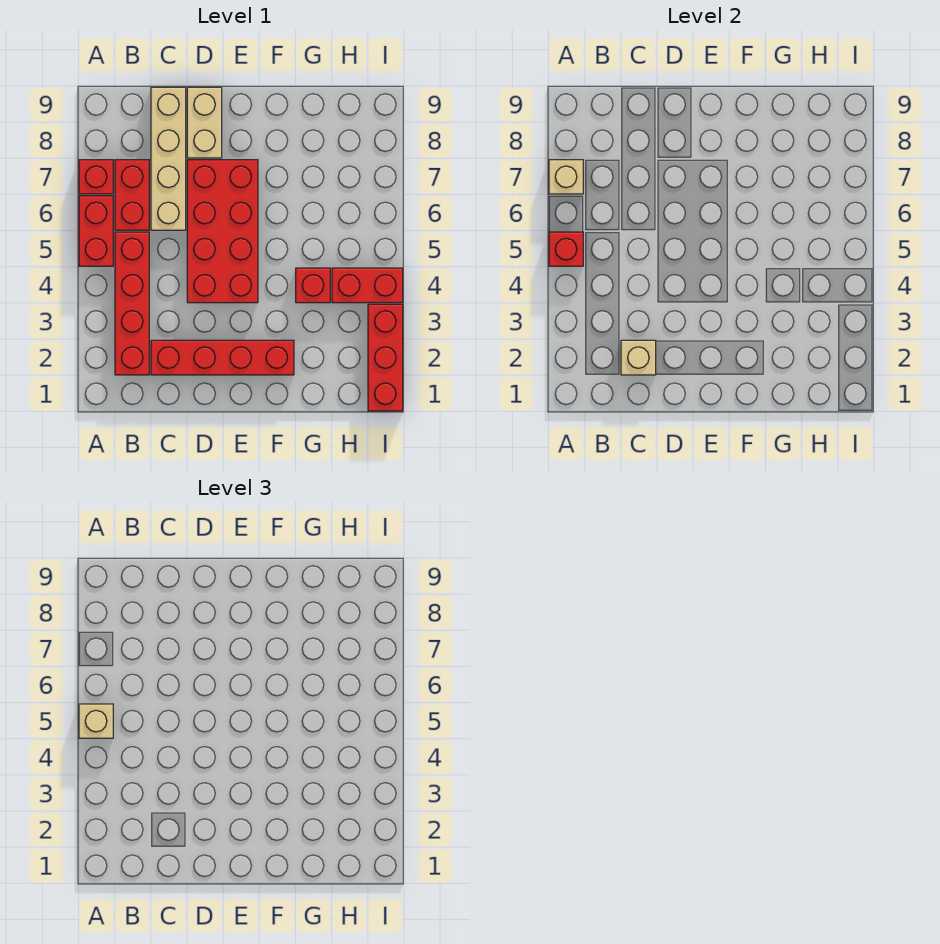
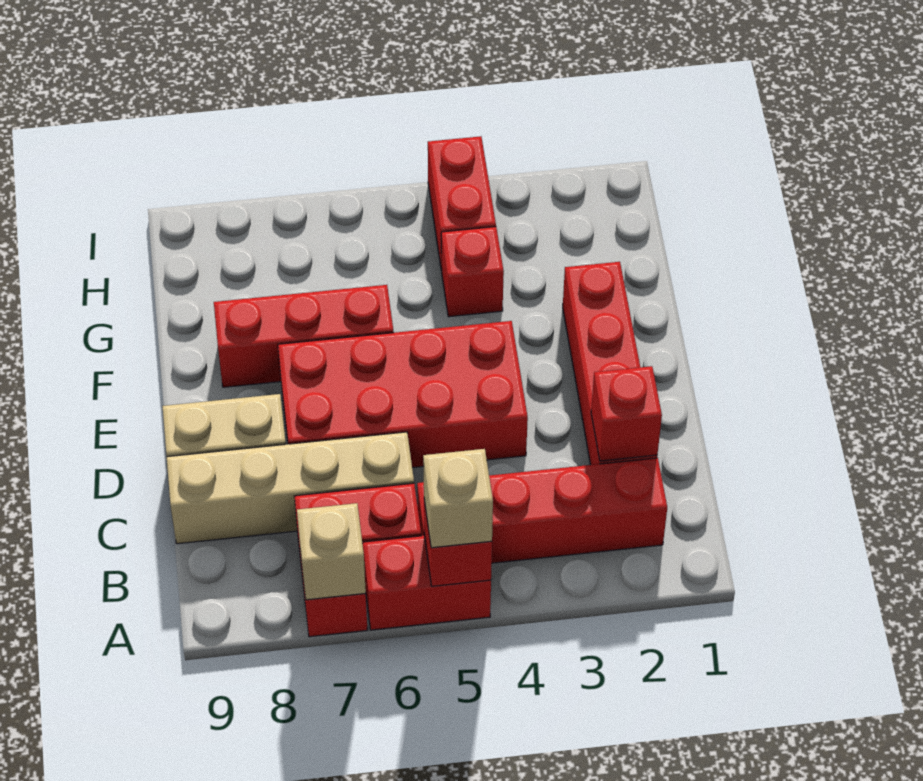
tan brick C2 level 2 -> red brick C2 level 2
red brick I1:I3 level 1 -> red brick F6:F8 level 1

